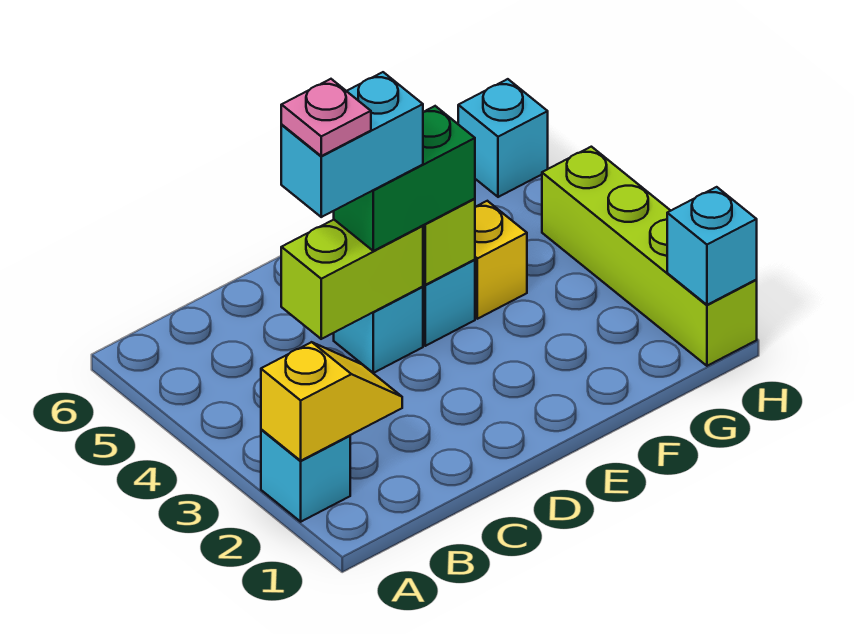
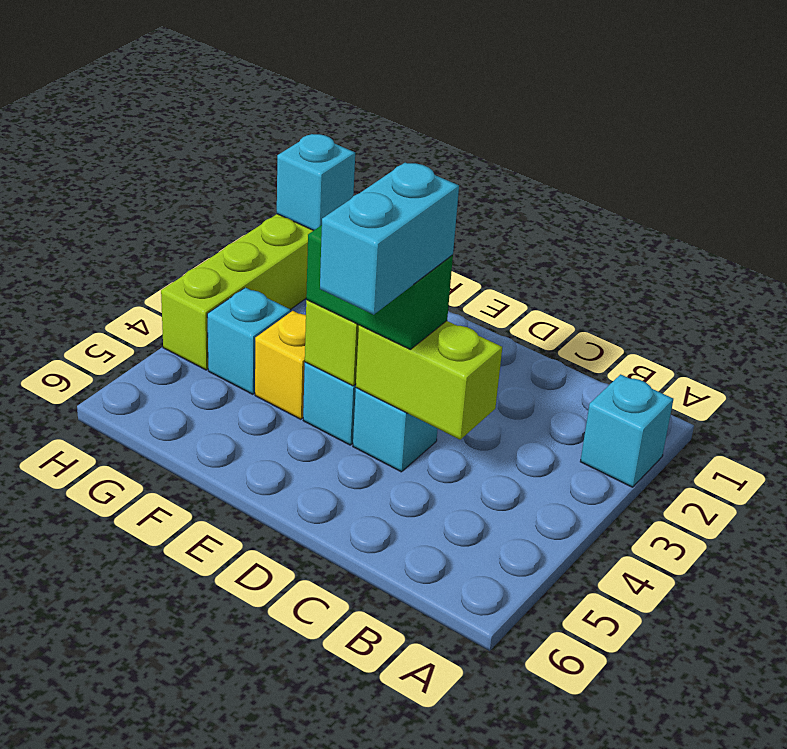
yellow slope A2:B2 level 2 top A -> none
cyan brick C4:D4 level 4 -> cyan brick D4:D5 level 4
pink plate C4 level 5 -> none
cyan brick H6 level 1 -> cyan brick G4 level 1

